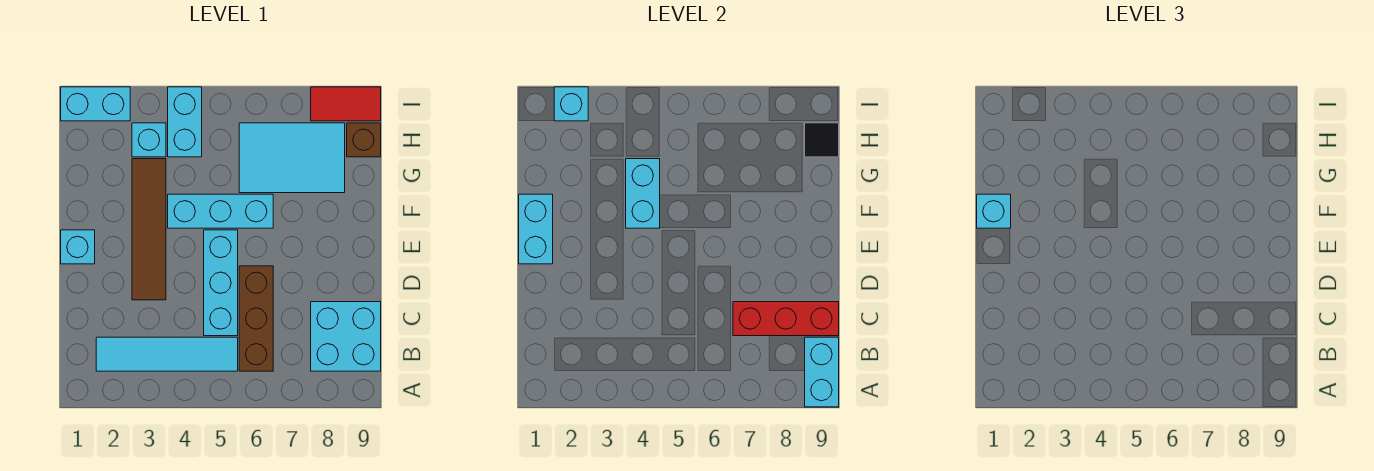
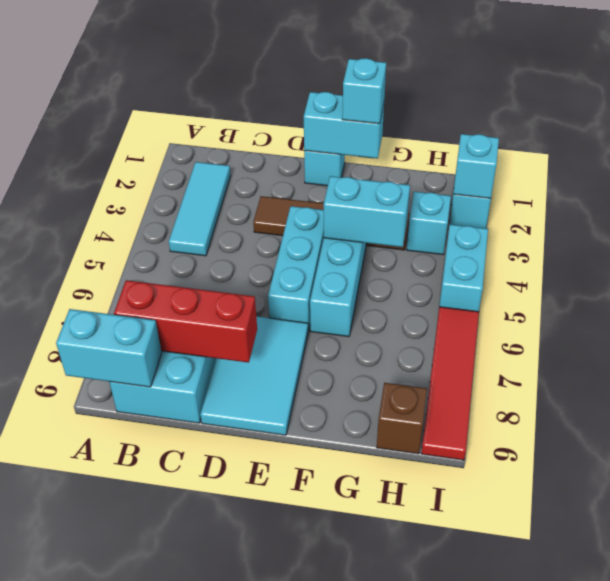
cyan tile B2:B5 level 1 -> cyan tile B2:B4 level 1
brown brick B6:D6 level 1 -> none
cyan brick C5:E5 level 1 -> cyan brick E4:E6 level 1
red brick C7:C9 level 2 -> red brick B8:D8 level 2
cyan tile G6:H8 level 1 -> cyan tile D7:E9 level 1
cyan brick H4:I4 level 1 -> cyan brick I4:I5 level 1
black tile H9 level 2 -> none
red tile I8:I9 level 1 -> red tile I6:I9 level 1

